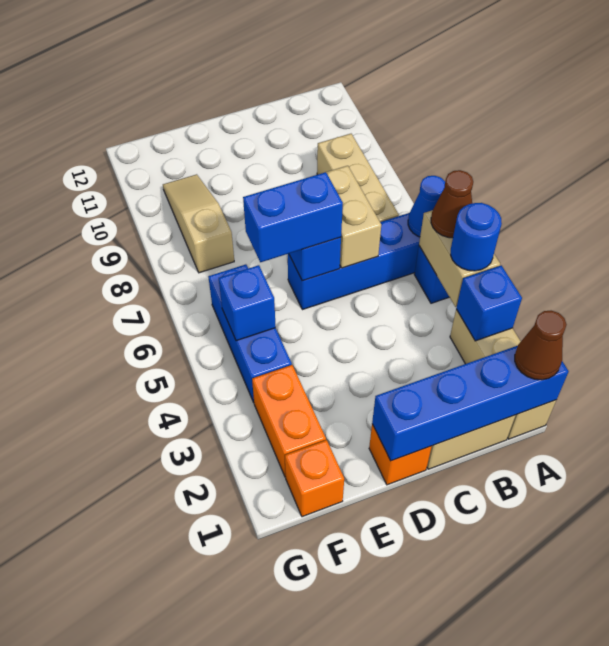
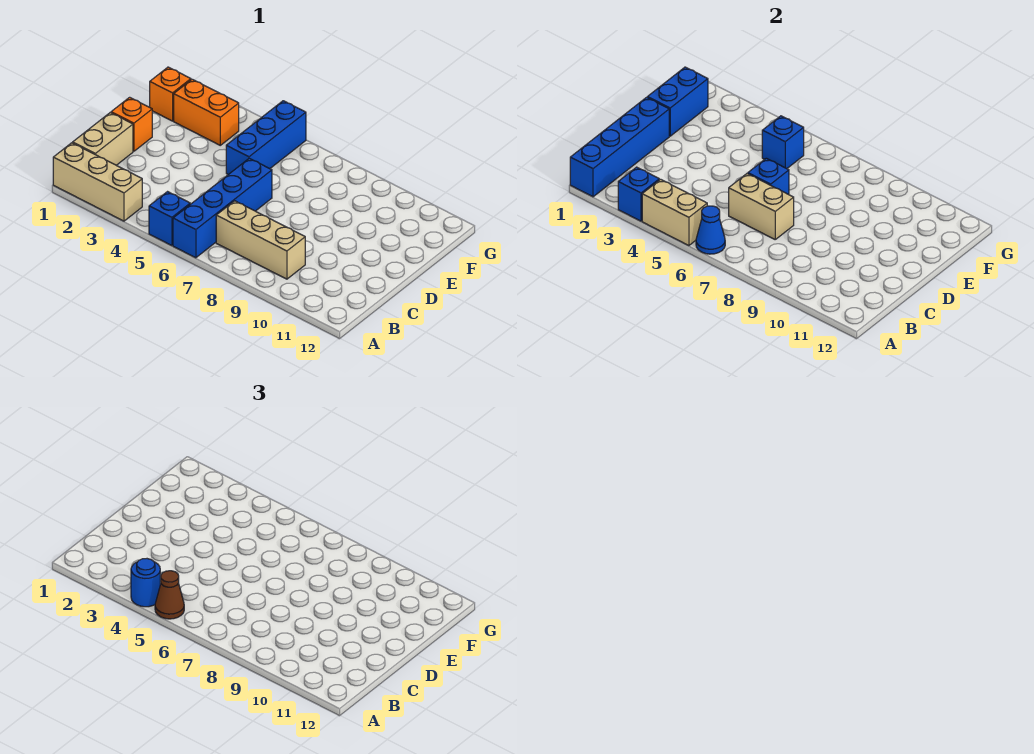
brown cone A1 level 3 -> none
blue brick D6:E6 level 3 -> blue brick E1:F1 level 2
blue brick F4:F6 level 1 -> blue brick E5:G5 level 1
tan slope F8:F10 level 1 top 8 -> none

